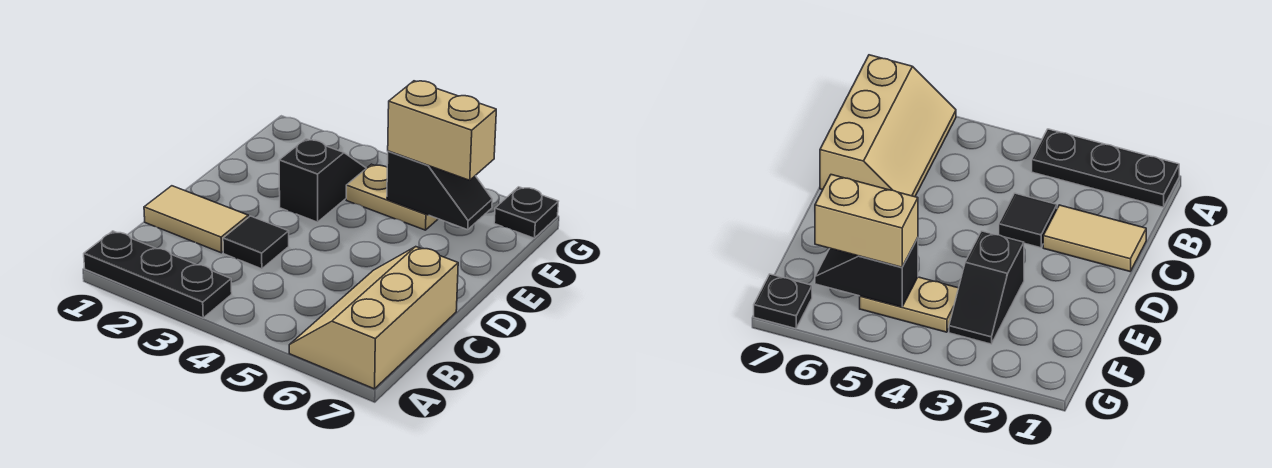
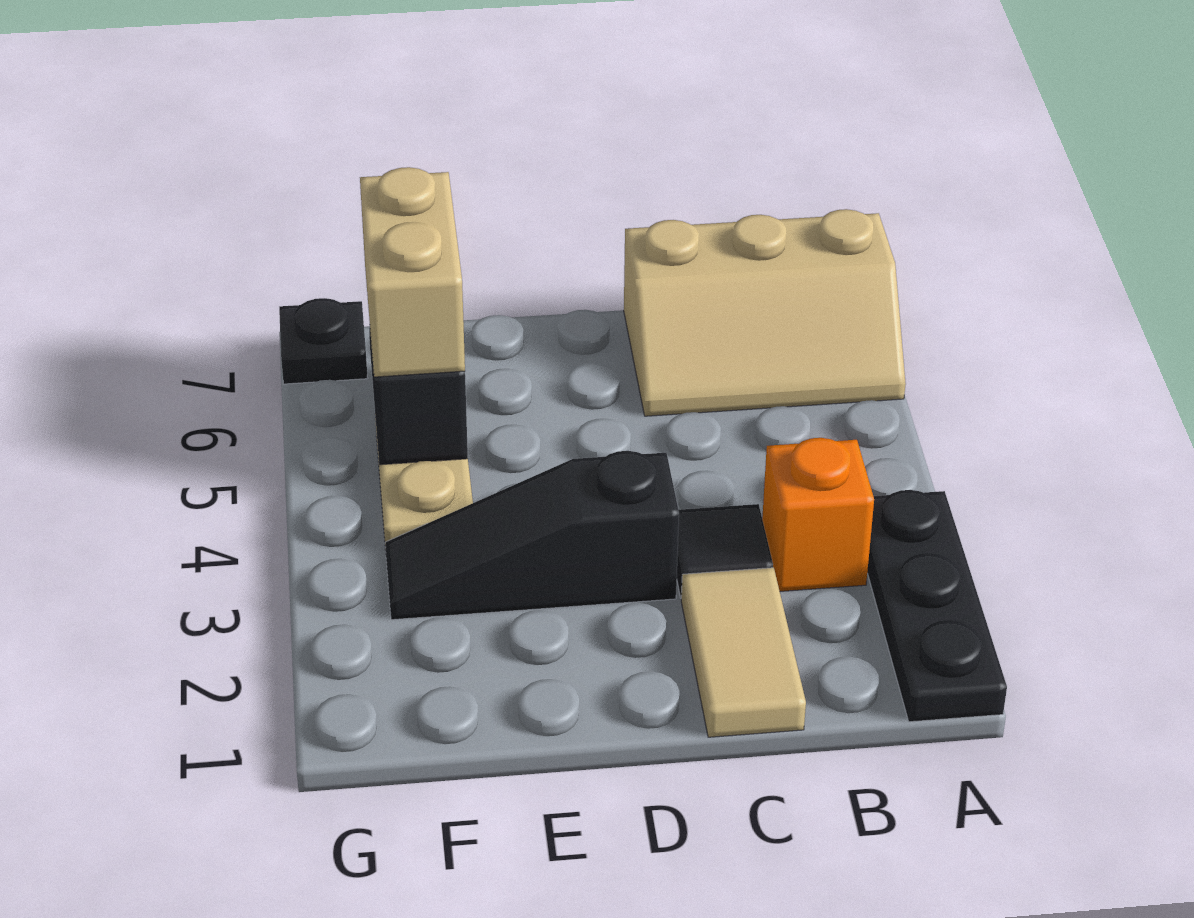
none -> orange brick B3 level 1
black slope E3:F3 level 1 top E -> black slope D3:F3 level 1 top D

